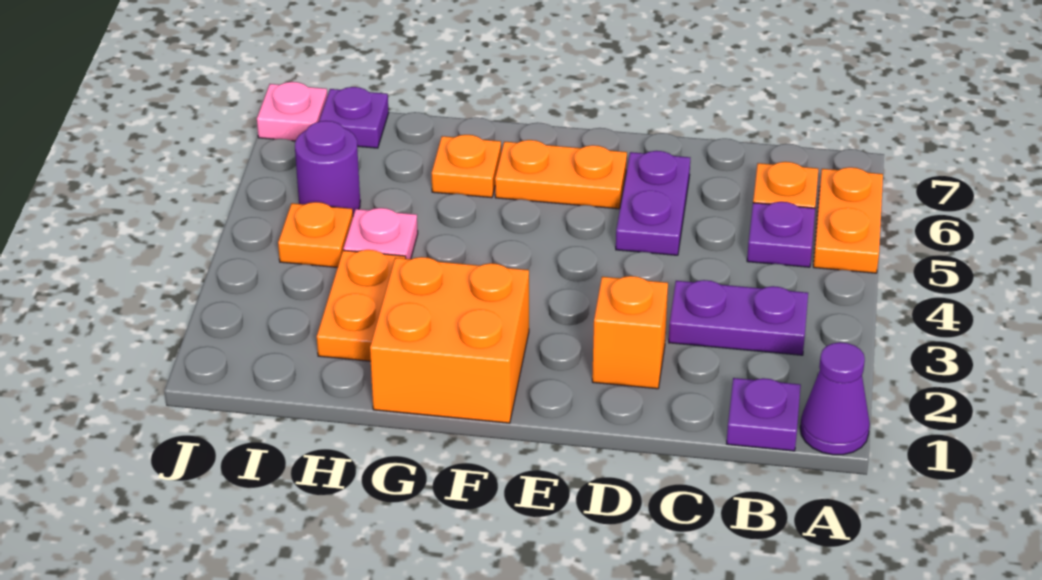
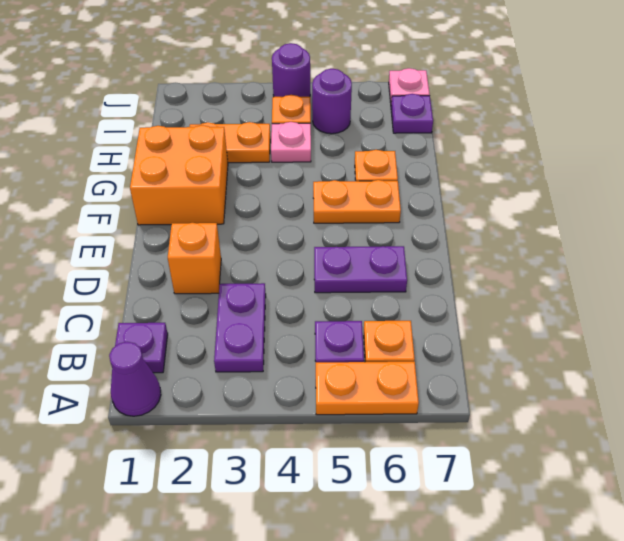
orange plate E6:F6 level 1 -> orange plate F5:F6 level 1
none -> purple round brick J4 level 1

